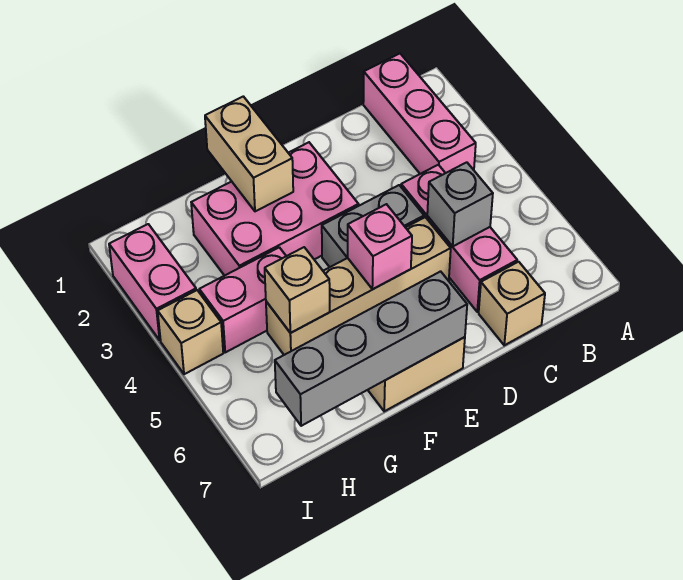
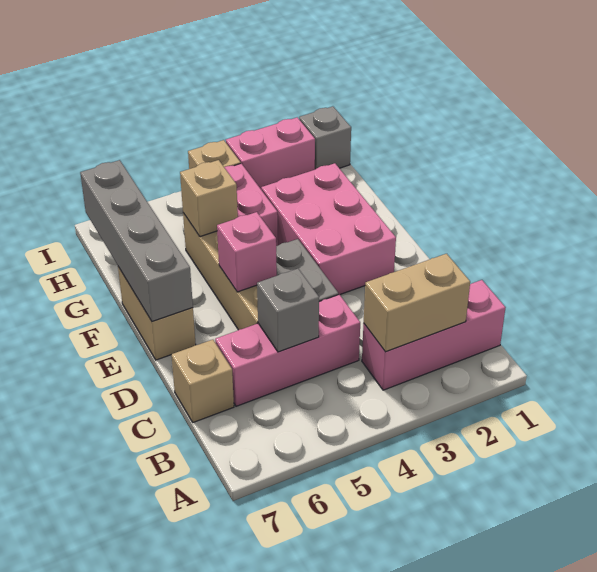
tan brick F1:F2 level 2 -> tan brick B2:B3 level 2
none -> grey brick I1 level 1

